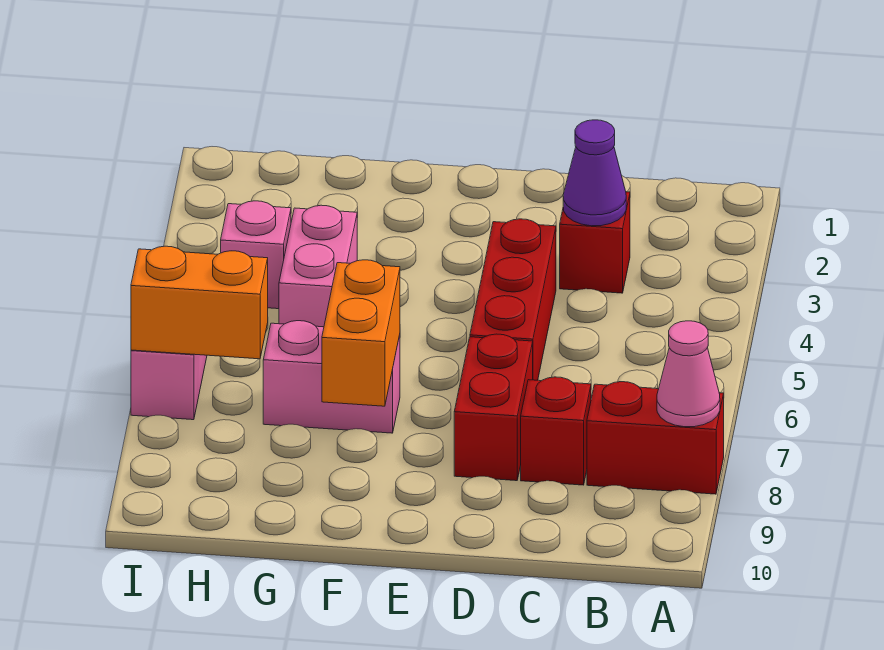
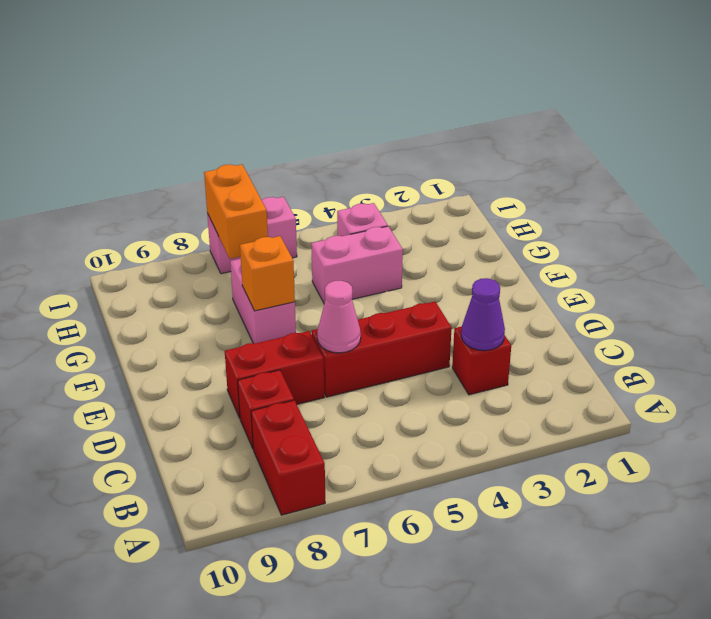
pink cone A8 level 2 -> pink cone D6 level 2
orange brick F7:F8 level 2 -> orange brick F7 level 2

